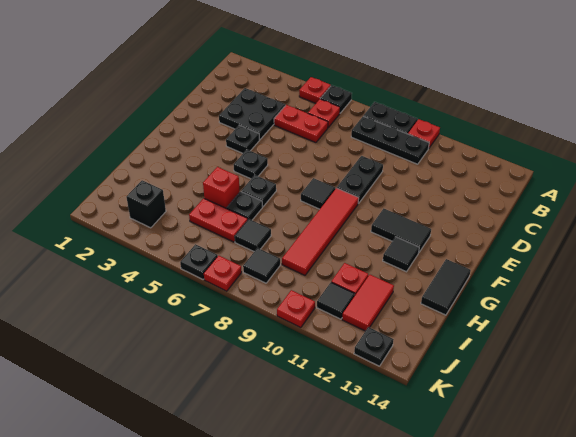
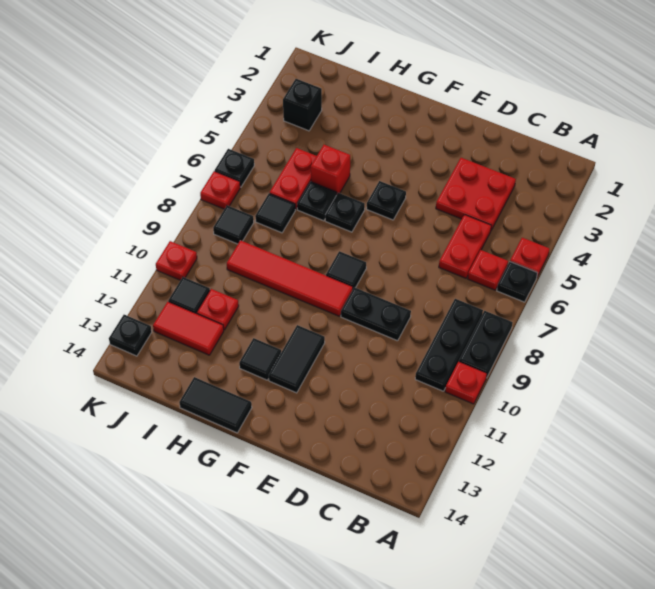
black plate C3:D4 level 1 -> red plate C3:D4 level 1
black plate E4 level 1 -> none

